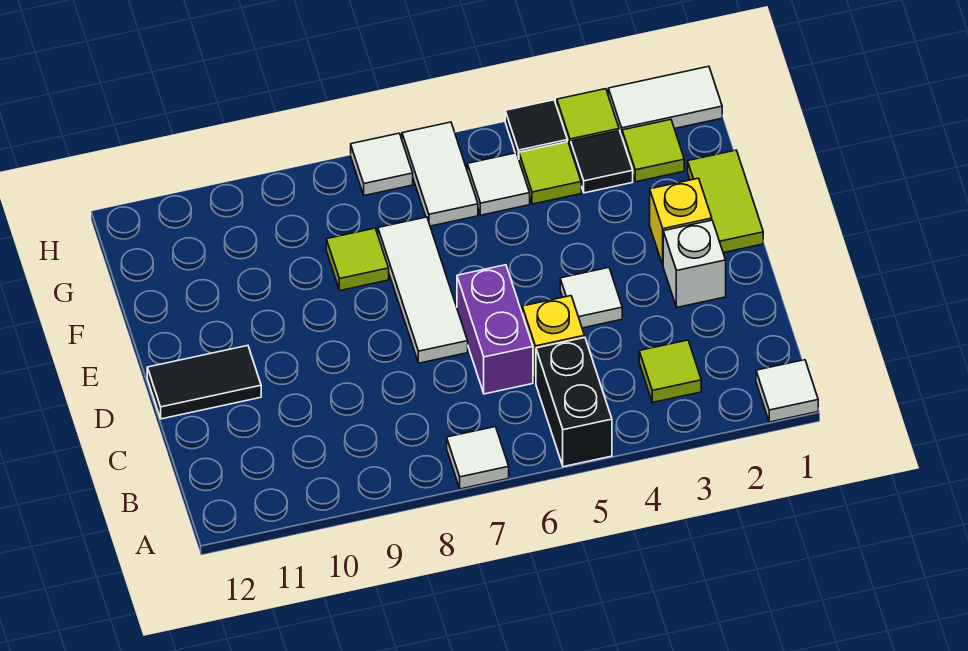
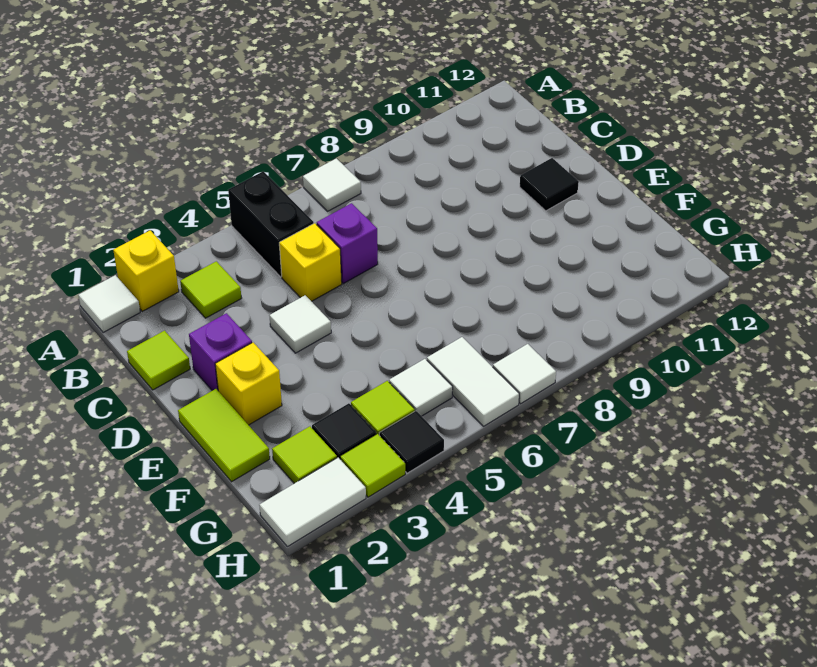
none -> yellow brick A2 level 1
purple brick C6:D6 level 1 -> purple brick C6 level 1
white brick D2 level 1 -> purple brick D2 level 1
white tile D7:F7 level 1 -> none
black tile D11:D12 level 1 -> black tile D11 level 1
lime tile F8 level 1 -> lime tile C1 level 1

